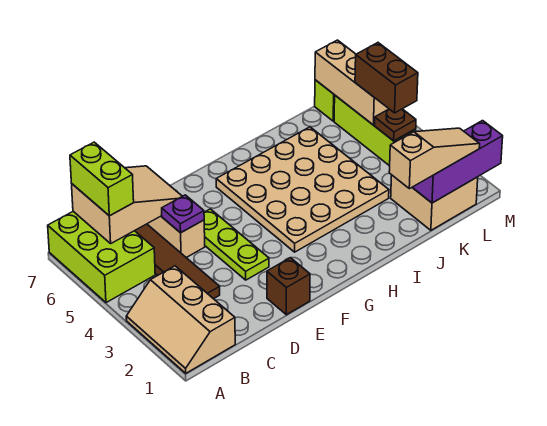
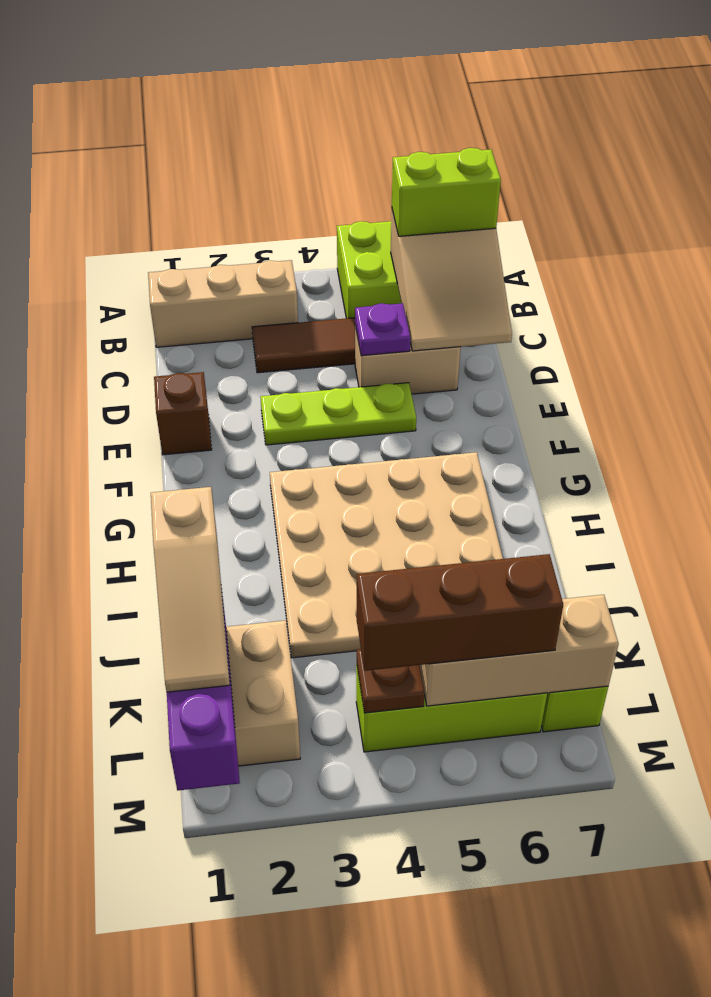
brown brick L4:L5 level 3 -> brown brick L4:L6 level 3

